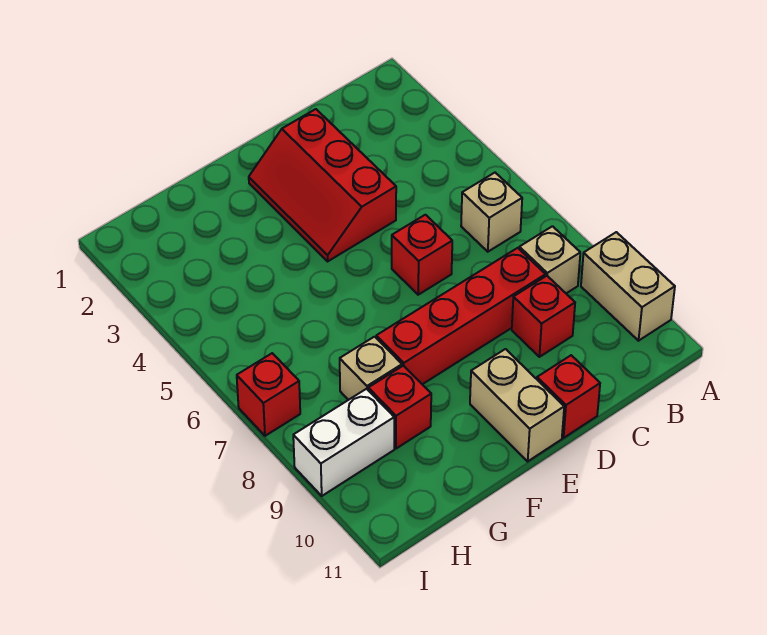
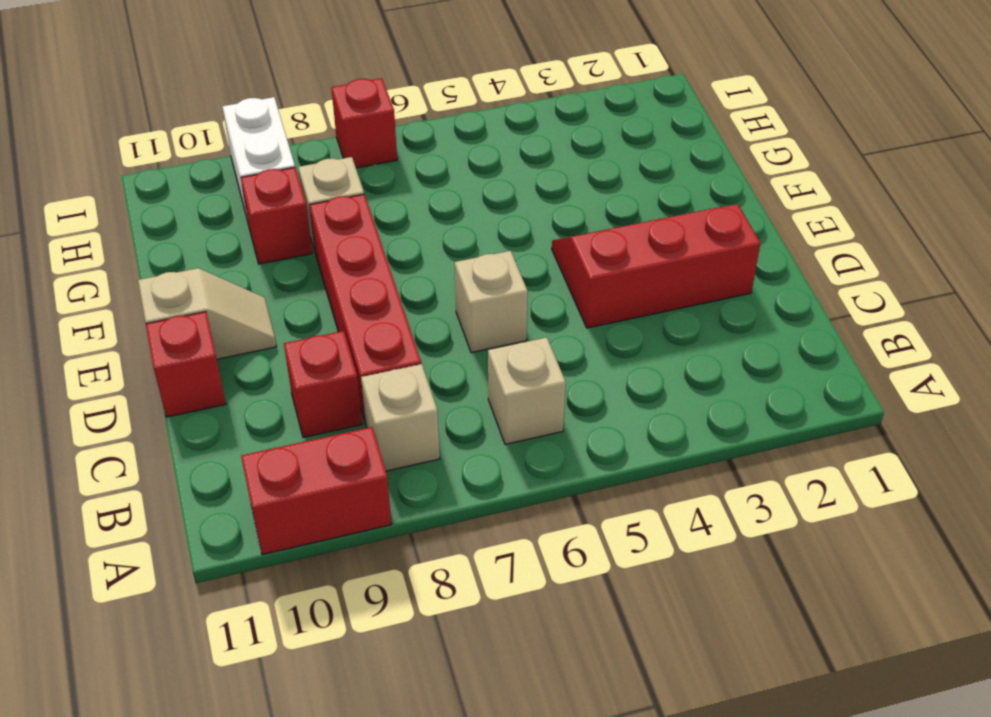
tan brick A9:A10 level 1 -> red brick A9:A10 level 1
red brick D6 level 1 -> tan brick D6 level 1
tan brick E10:E11 level 1 -> tan slope E10:E11 level 1 top 11

